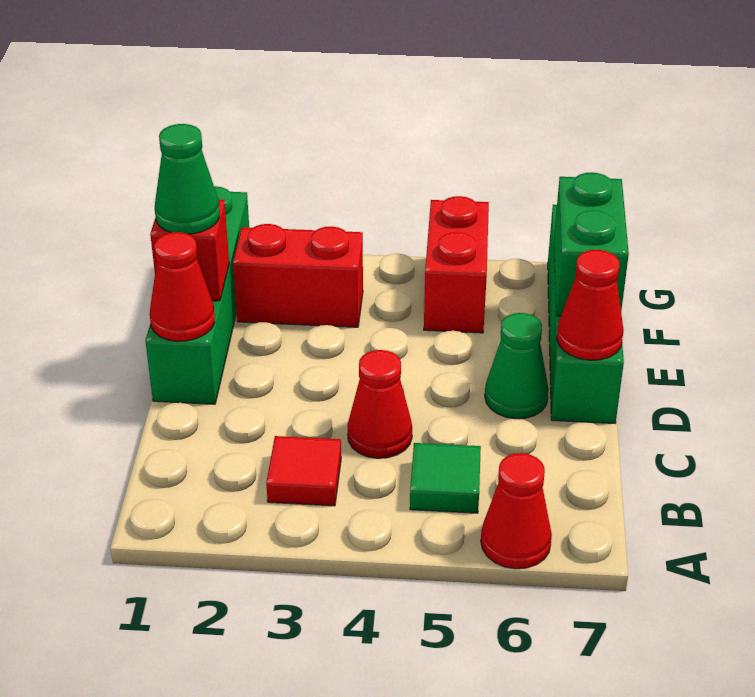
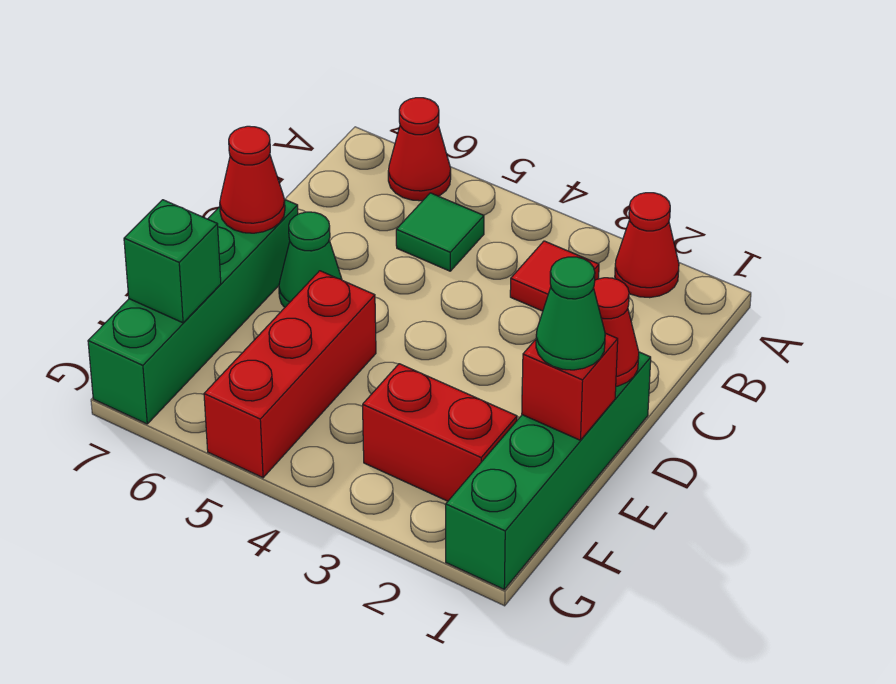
red cone C4 level 1 -> red cone A2 level 1
green brick E7:F7 level 2 -> green brick F7 level 2
red brick F5:G5 level 1 -> red brick E5:G5 level 1

